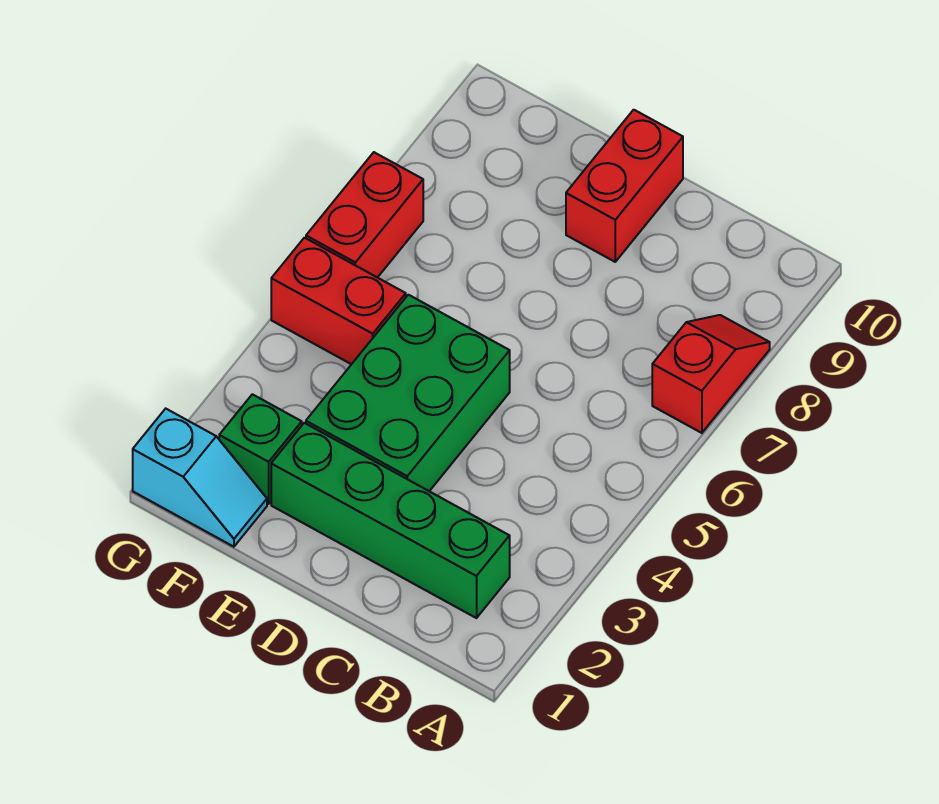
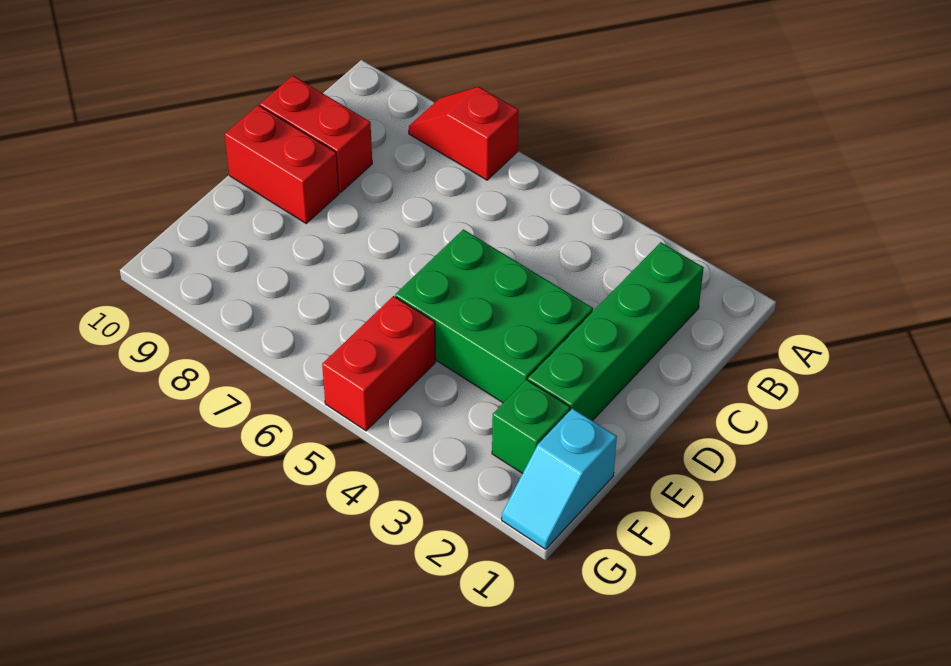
cyan slope F1:G1 level 1 top G -> cyan slope F1:G1 level 1 top F
red brick G6:G7 level 1 -> red brick C9:C10 level 1

